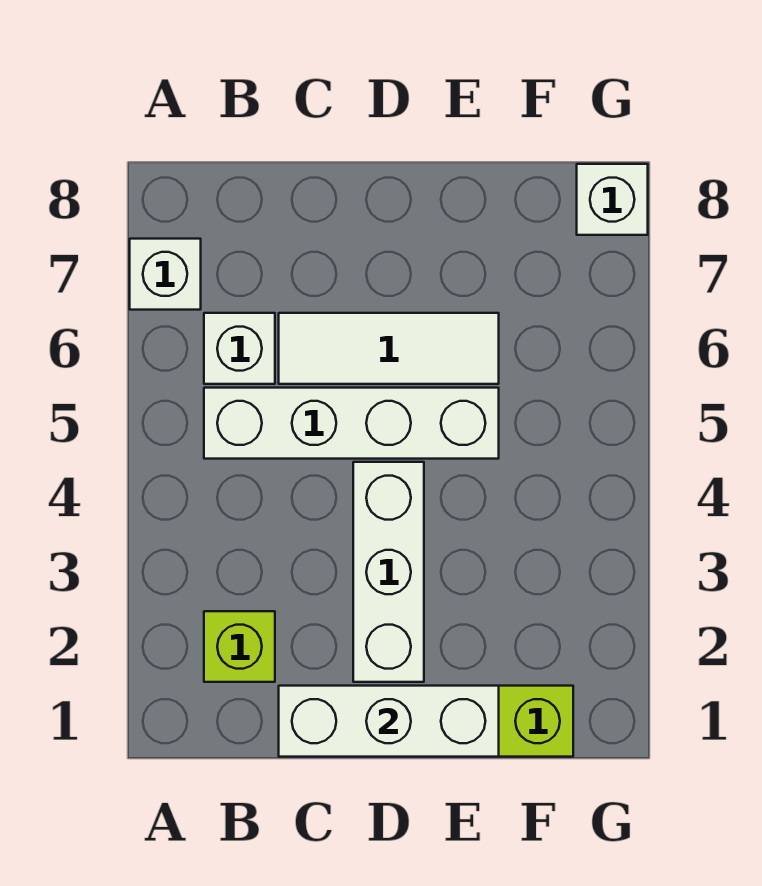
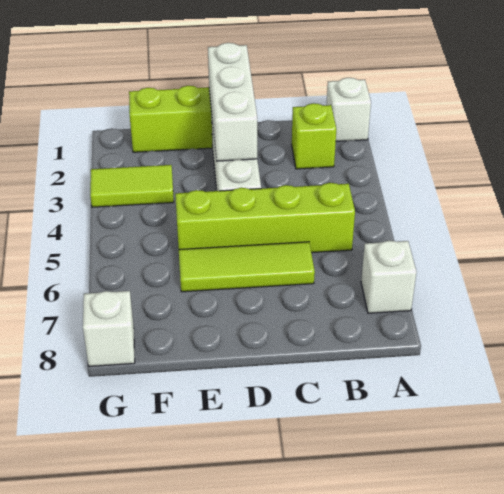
white brick B5:E5 level 1 -> lime brick B5:E5 level 1
white brick B6 level 1 -> white brick A1 level 1
white brick C1:E1 level 2 -> white brick D1:D3 level 2
white tile C6:E6 level 1 -> lime tile C6:E6 level 1
none -> lime tile F3:G3 level 1

